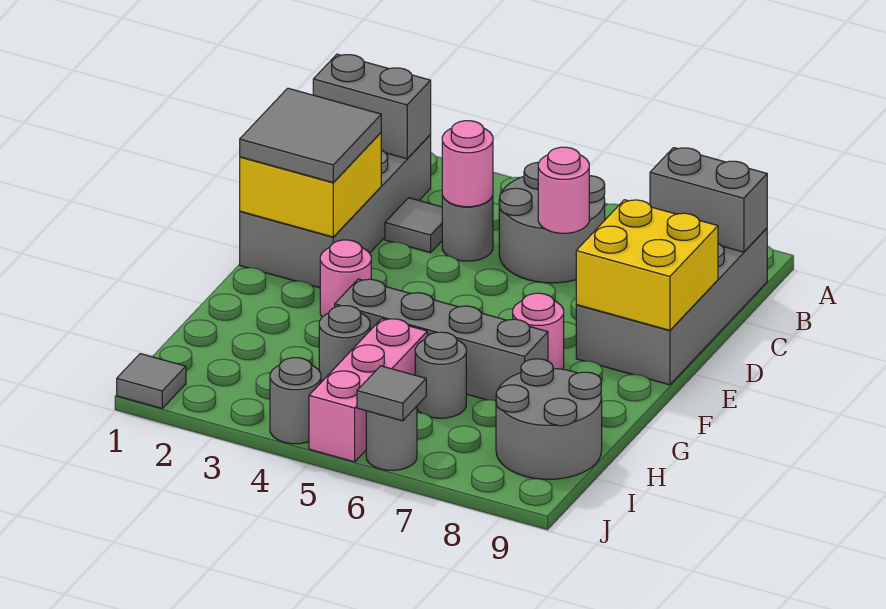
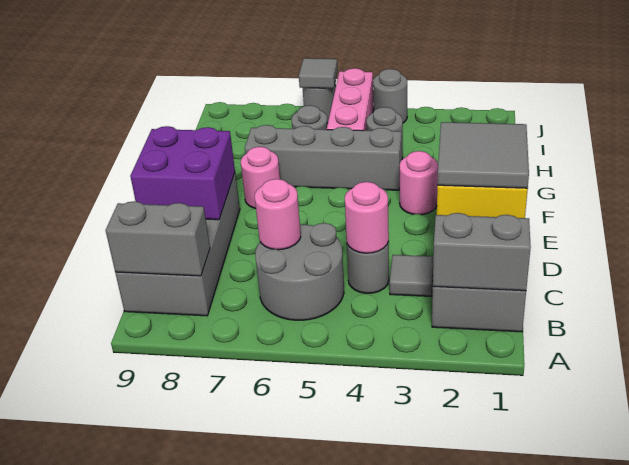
yellow brick D8:E9 level 2 -> purple brick D8:E9 level 2
grey round brick H8:I9 level 1 -> none
grey tile J1 level 1 -> none

